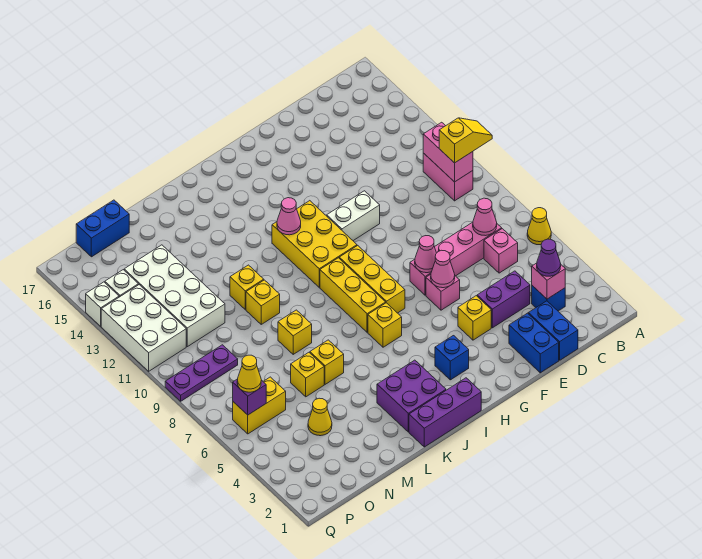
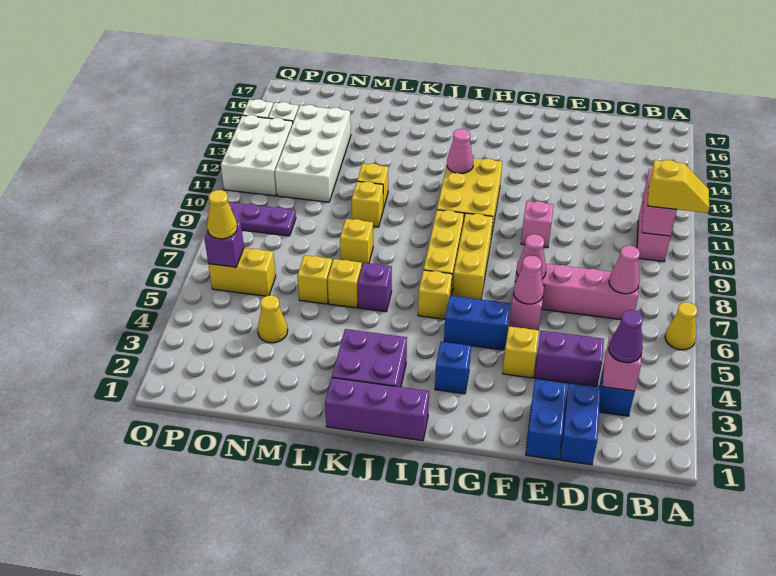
pink brick C6 level 1 -> pink brick F10 level 1
white brick F11:G11 level 1 -> none
none -> purple brick K6 level 1
blue brick N17:O17 level 1 -> blue brick G5:H5 level 1

